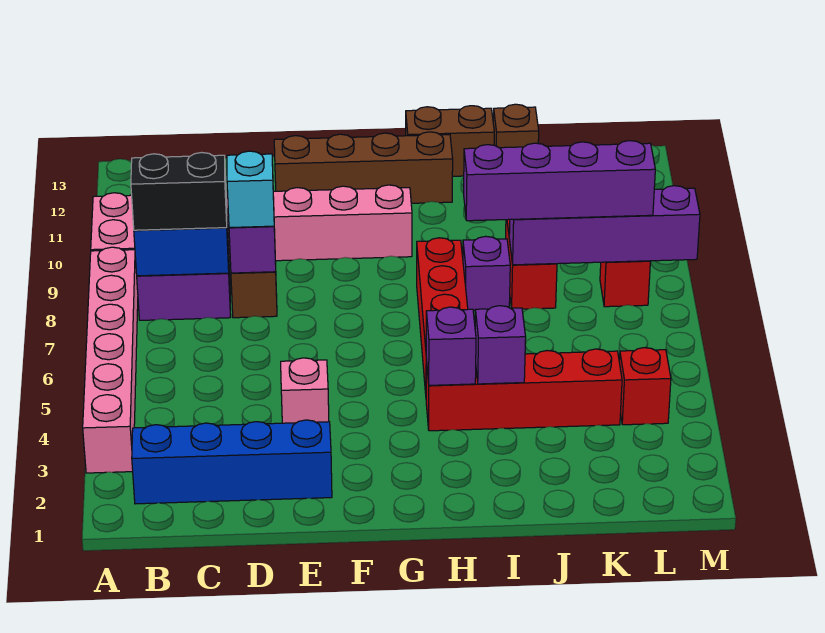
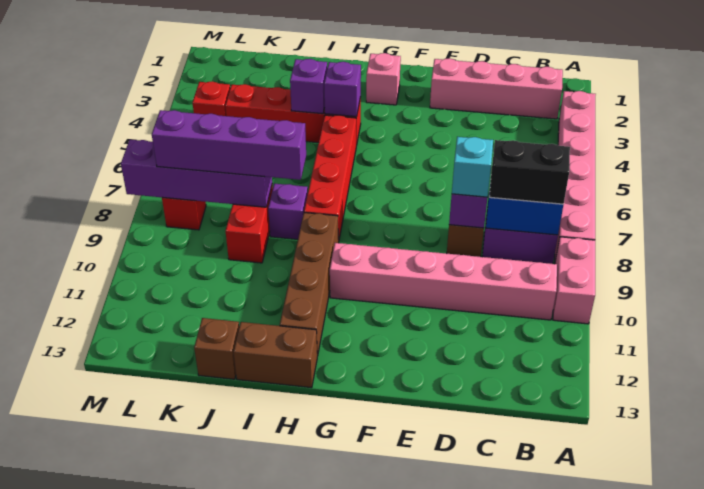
blue brick B2:E2 level 1 -> pink brick B2:E2 level 1
pink brick E4 level 1 -> pink brick G2 level 1
brown brick E12:H12 level 1 -> brown brick H9:H12 level 1

